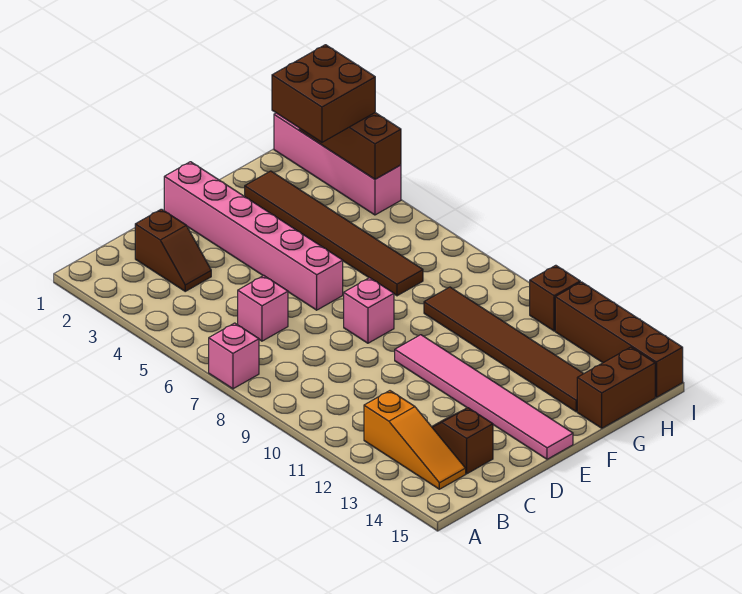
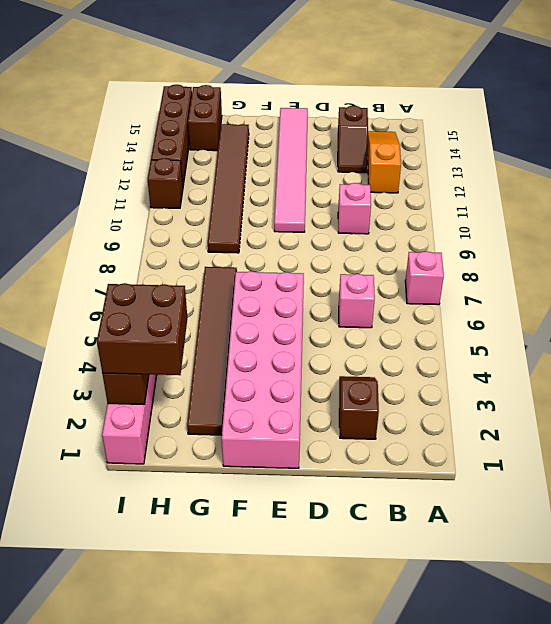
pink brick E1:E6 level 1 -> pink brick E1:F6 level 1
pink brick E8 level 1 -> pink brick C10 level 1
brown brick G15:H15 level 1 -> brown brick H14:H15 level 1

